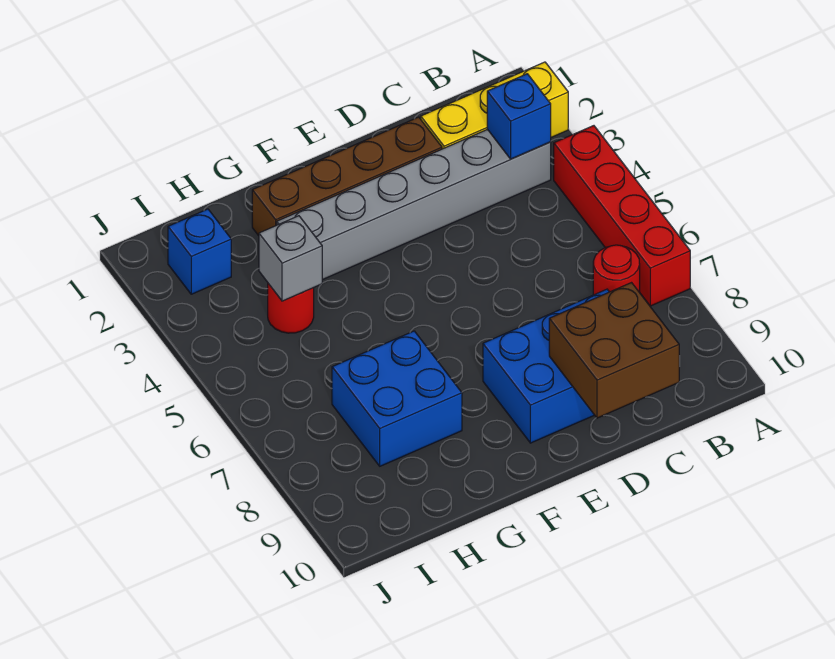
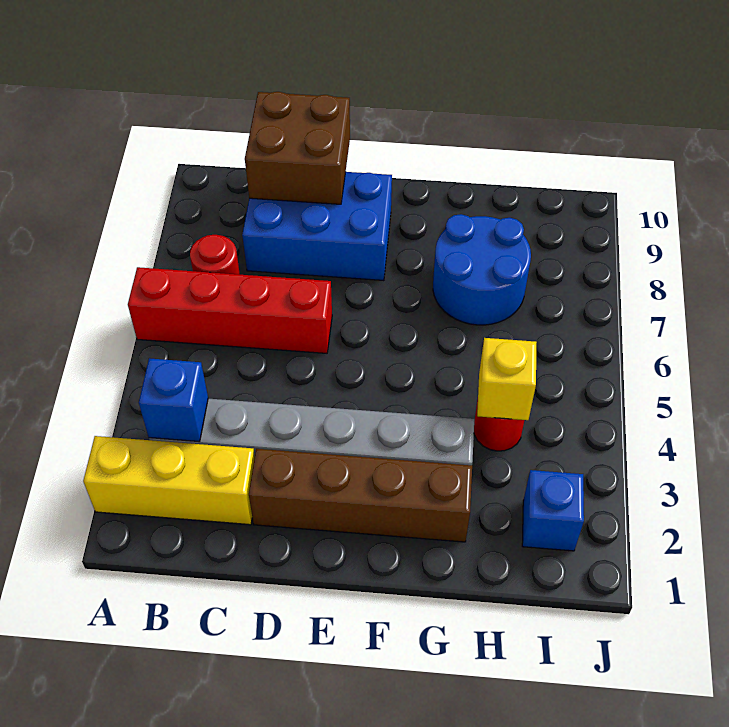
red brick A4:A7 level 1 -> red brick A6:D6 level 1
blue brick G7:H8 level 1 -> blue round brick G7:H8 level 1
grey brick H4 level 2 -> yellow brick H4 level 2

